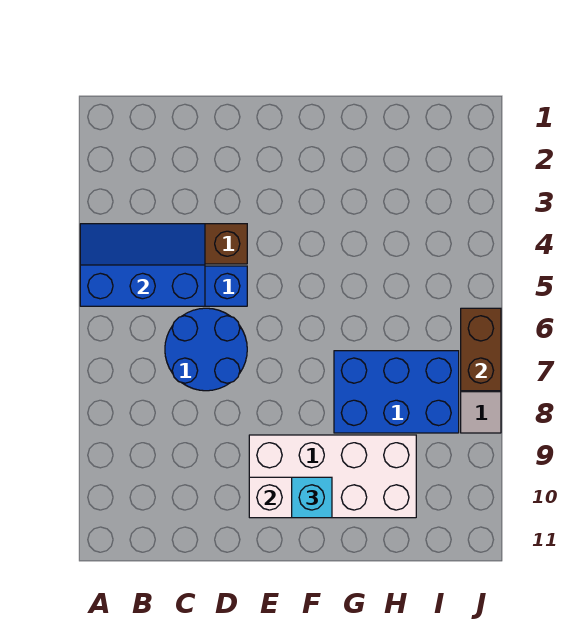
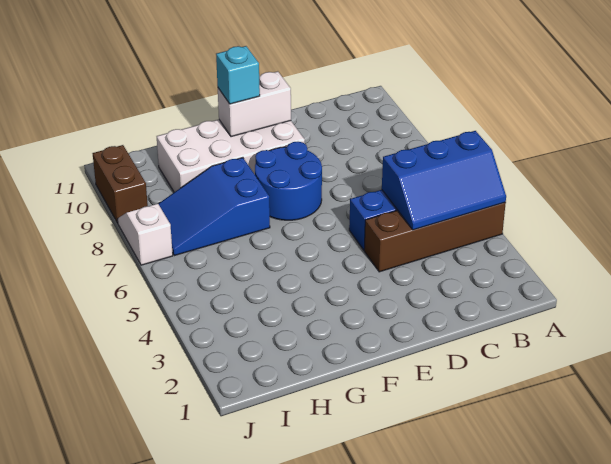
blue round brick C6:D7 level 1 -> blue round brick E7:F8 level 1
blue brick G7:I8 level 1 -> blue slope G7:I8 level 1 top G
brown brick J6:J7 level 2 -> brown brick J9:J10 level 1

